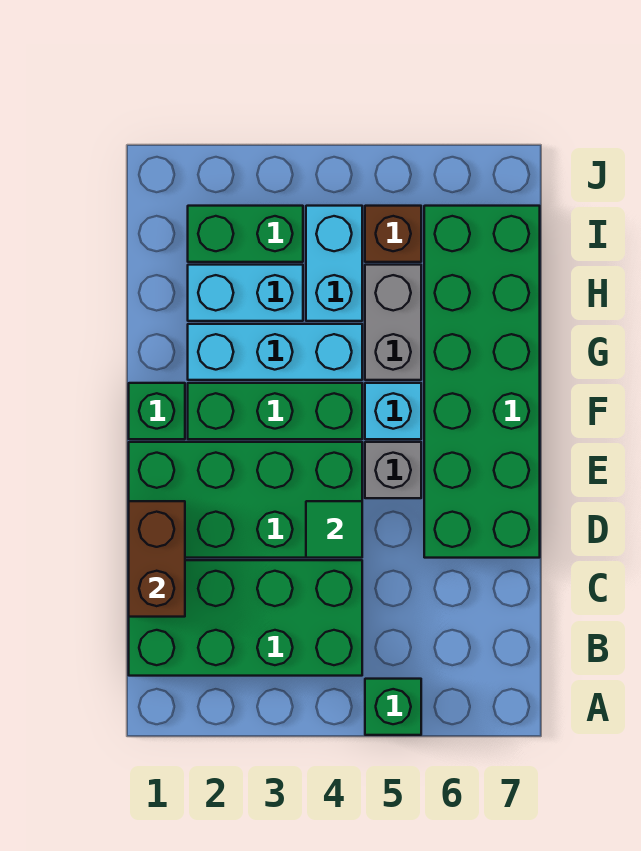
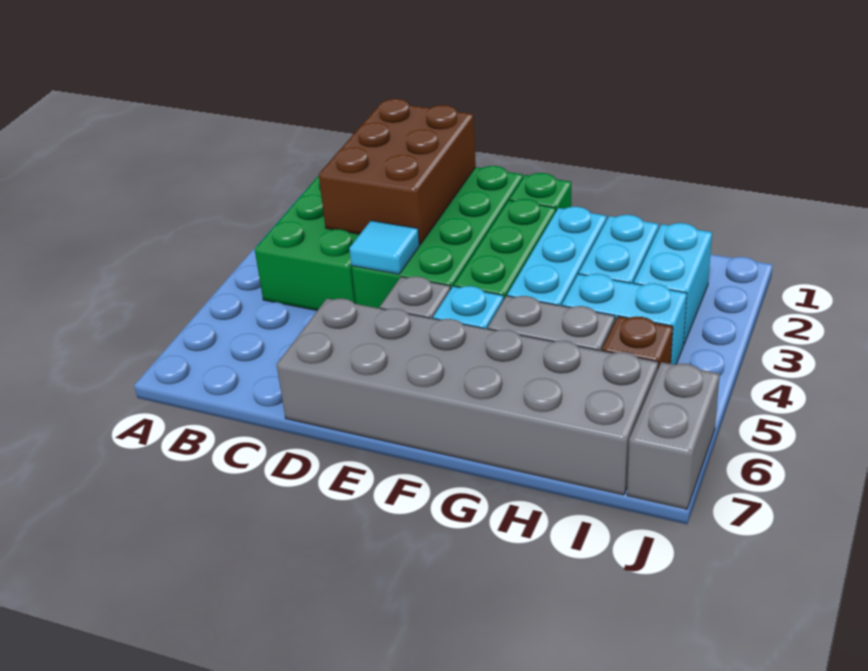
green brick A5 level 1 -> none
brown brick C1:D1 level 2 -> brown brick C1:D3 level 2
green tile D4 level 2 -> cyan tile D4 level 2
green brick D6:I7 level 1 -> grey brick D6:I7 level 1
green brick I2:I3 level 1 -> cyan brick I2:I3 level 1
none -> grey brick J6:J7 level 1

